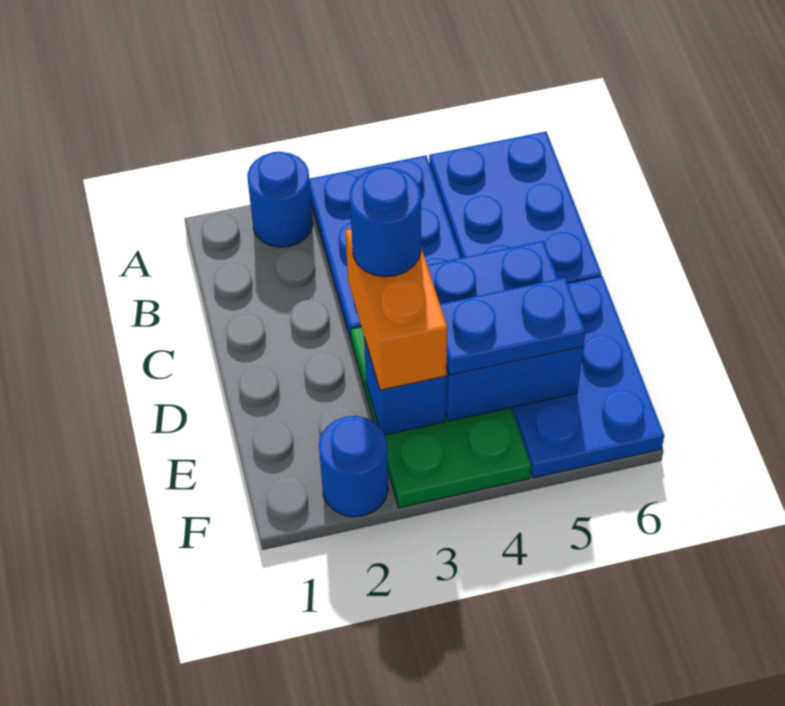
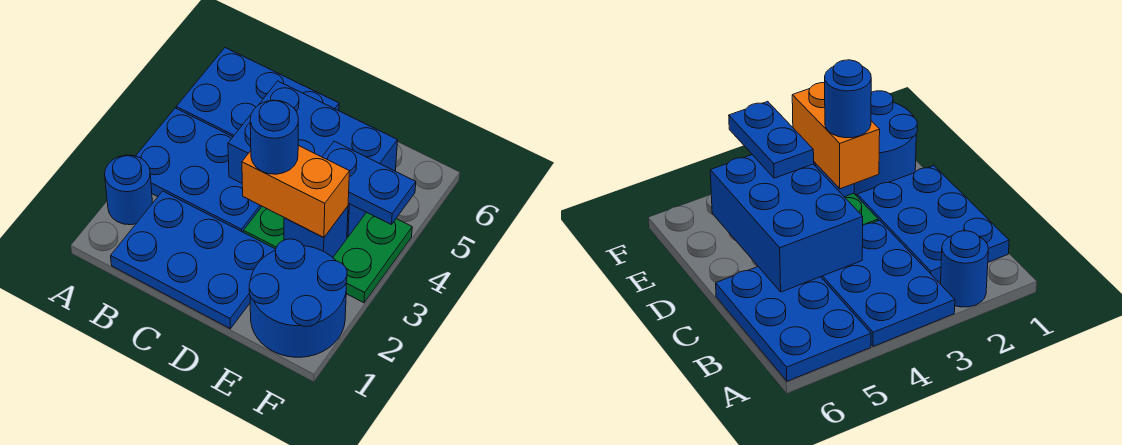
blue brick D4:E5 level 2 -> blue brick C4:E5 level 2
blue plate D5:F6 level 1 -> blue plate B1:D2 level 1
blue plate E4:E5 level 3 -> blue plate E4:F4 level 3
blue round brick F2 level 1 -> blue round brick E1:F2 level 1

